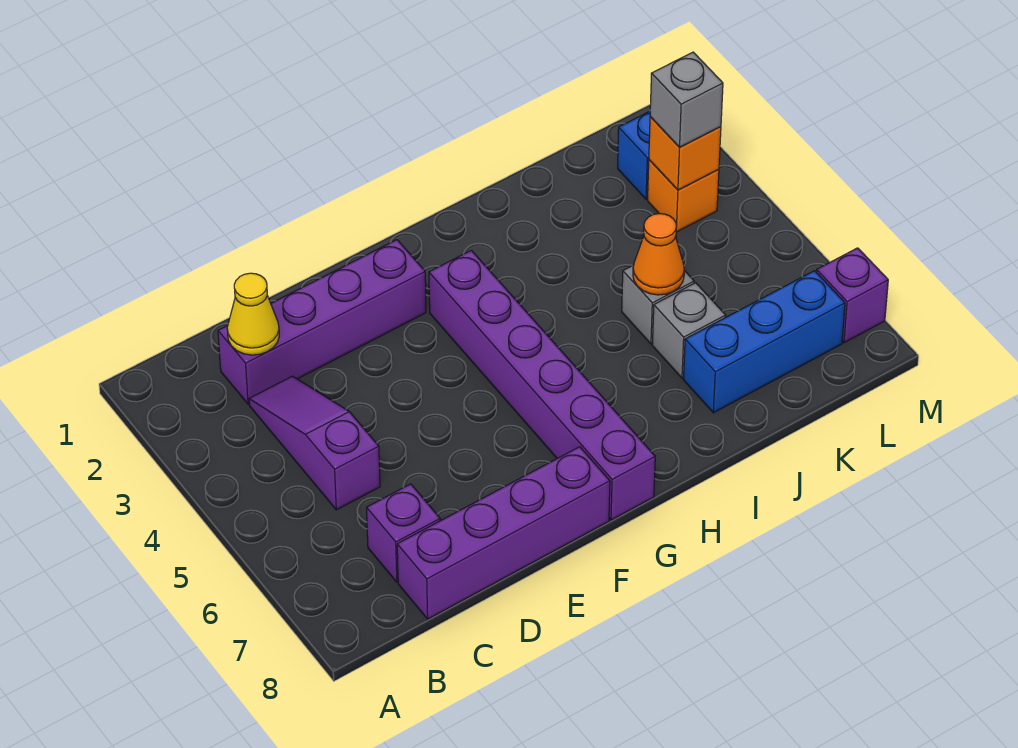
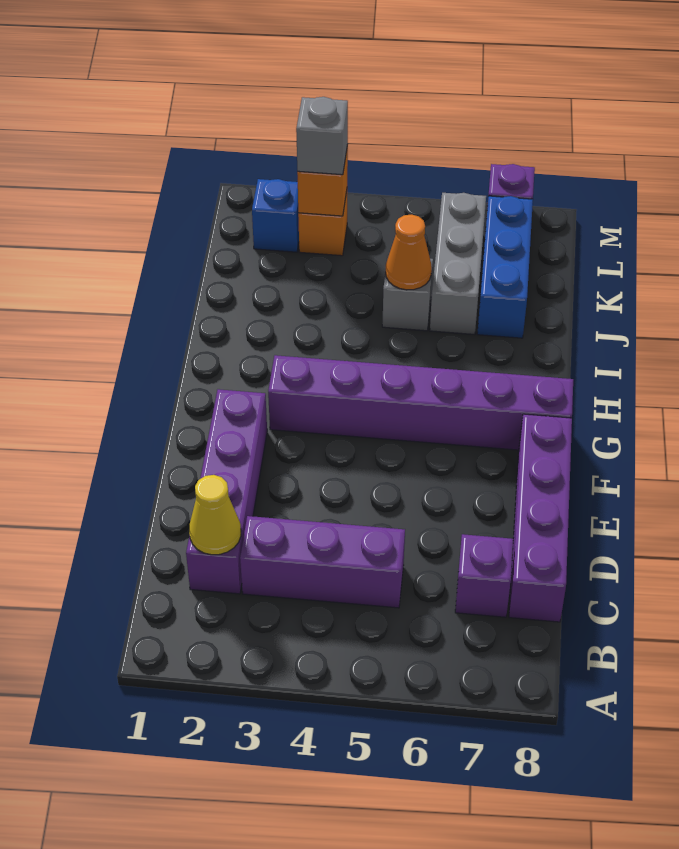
purple slope C3:C5 level 1 top 5 -> purple brick C3:C5 level 1
grey brick J6 level 1 -> grey brick J6:L6 level 1

